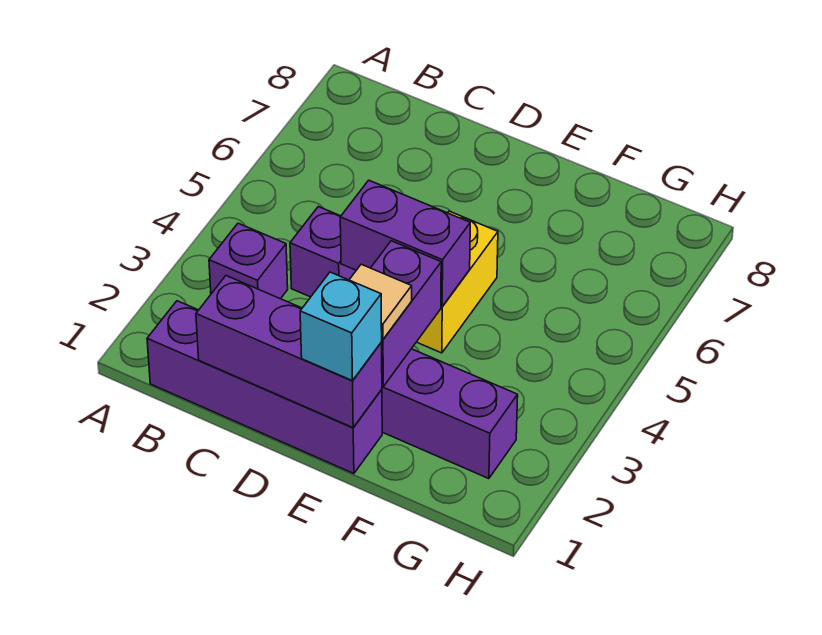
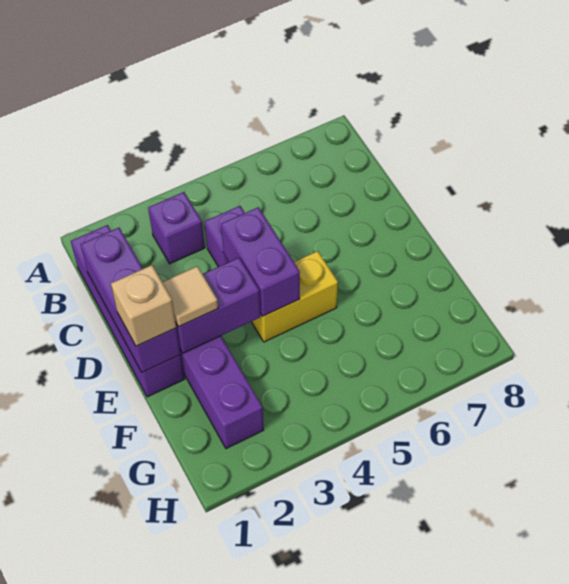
cyan brick E1 level 3 -> tan brick E1 level 3

